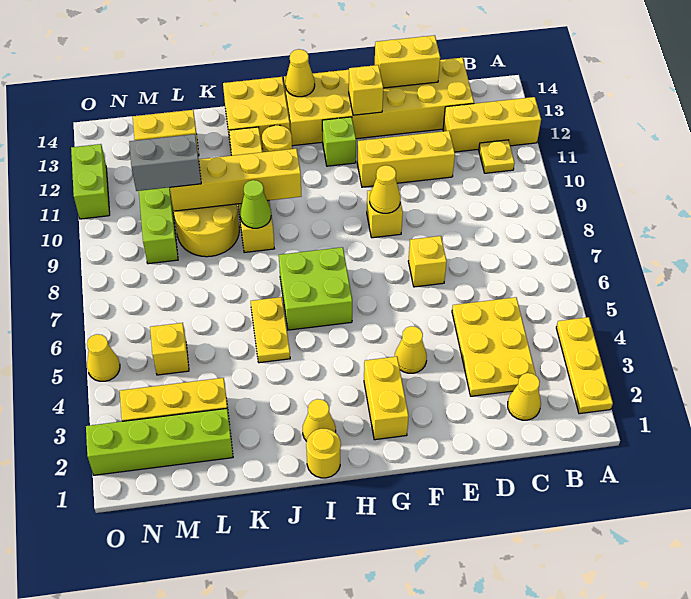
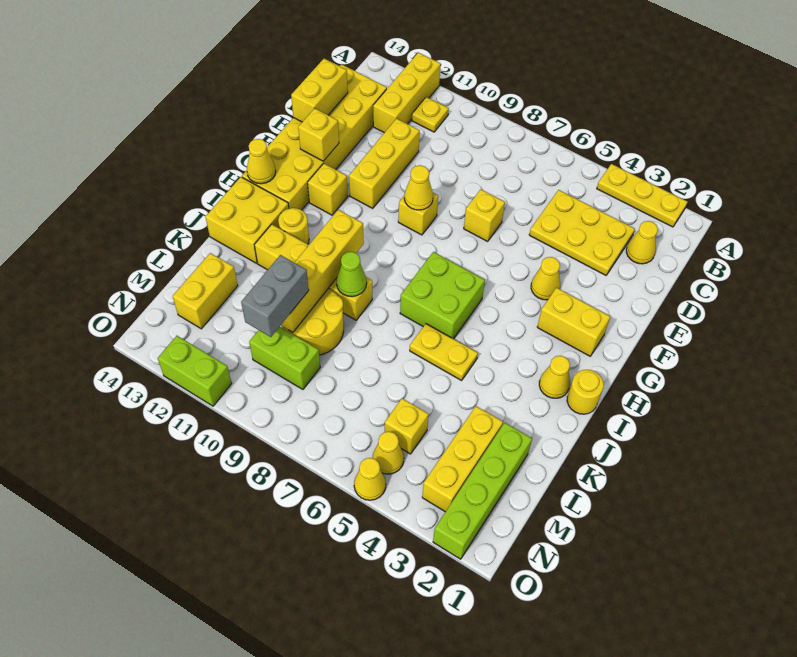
lime brick G12 level 1 -> yellow brick G12 level 1
none -> yellow cone N5 level 1

